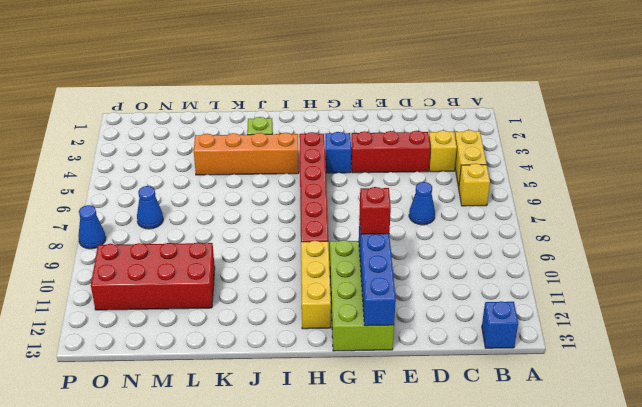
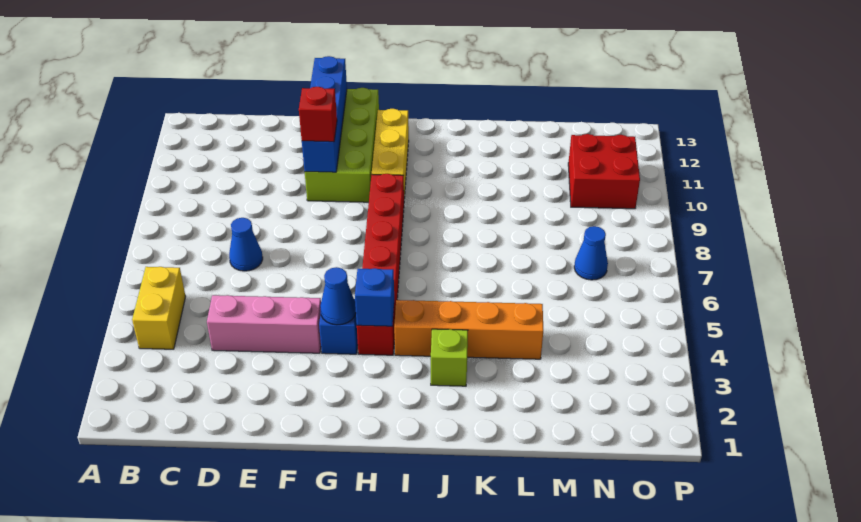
yellow brick B6 level 1 -> none
blue brick B13 level 1 -> blue brick H4 level 2
yellow brick C4 level 1 -> none
red brick D4:F4 level 1 -> pink brick D4:F4 level 1
red brick L10:O11 level 1 -> red brick N10:O11 level 1
blue cone P8 level 1 -> blue cone G4 level 2

